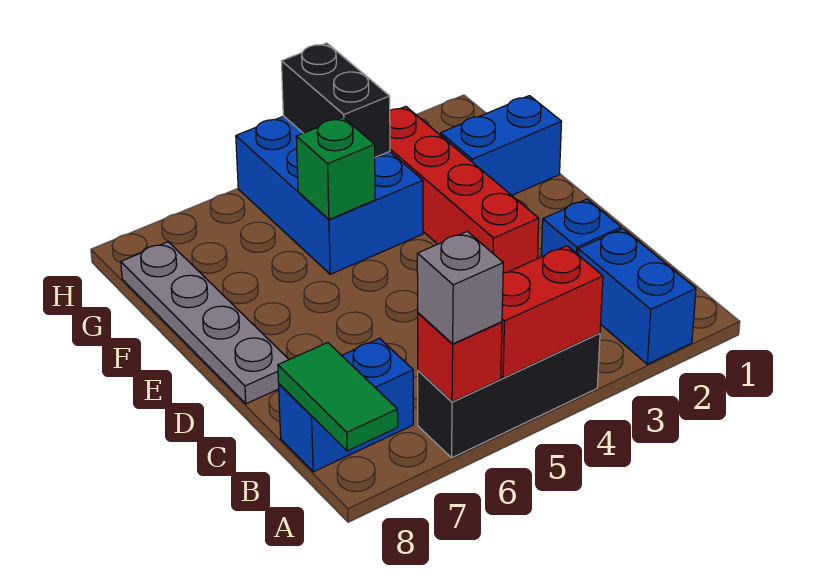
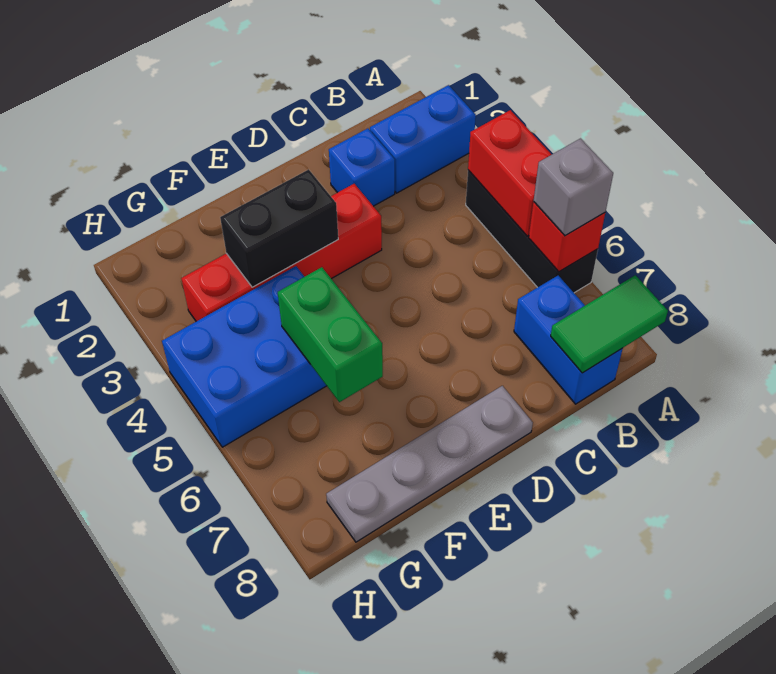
blue brick F1:F2 level 1 -> none
green brick F5 level 2 -> green brick F5:F6 level 2
black brick G4:H4 level 2 -> black brick E3:F3 level 2

